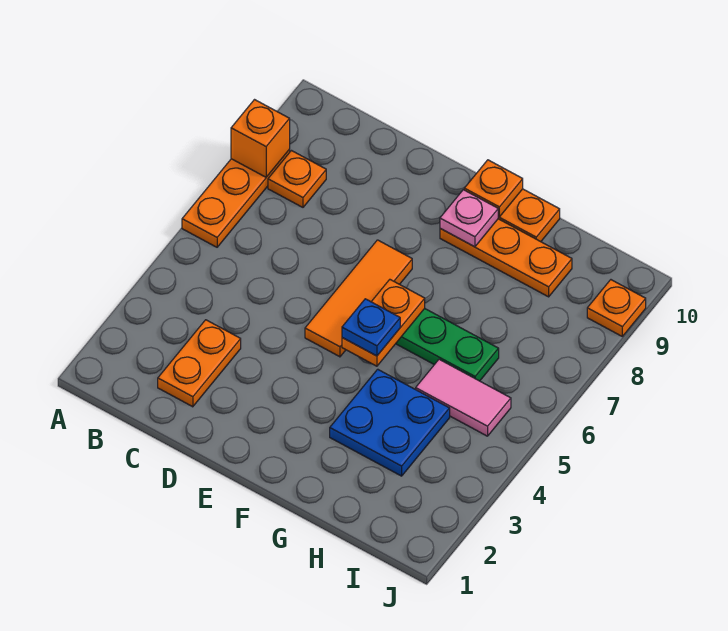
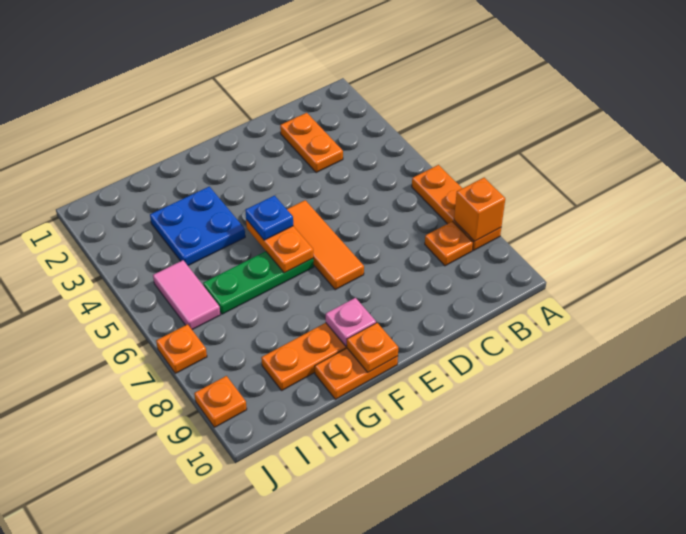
pink tile H5:I5 level 1 -> pink tile I5:I6 level 1
none -> orange plate J7 level 1

